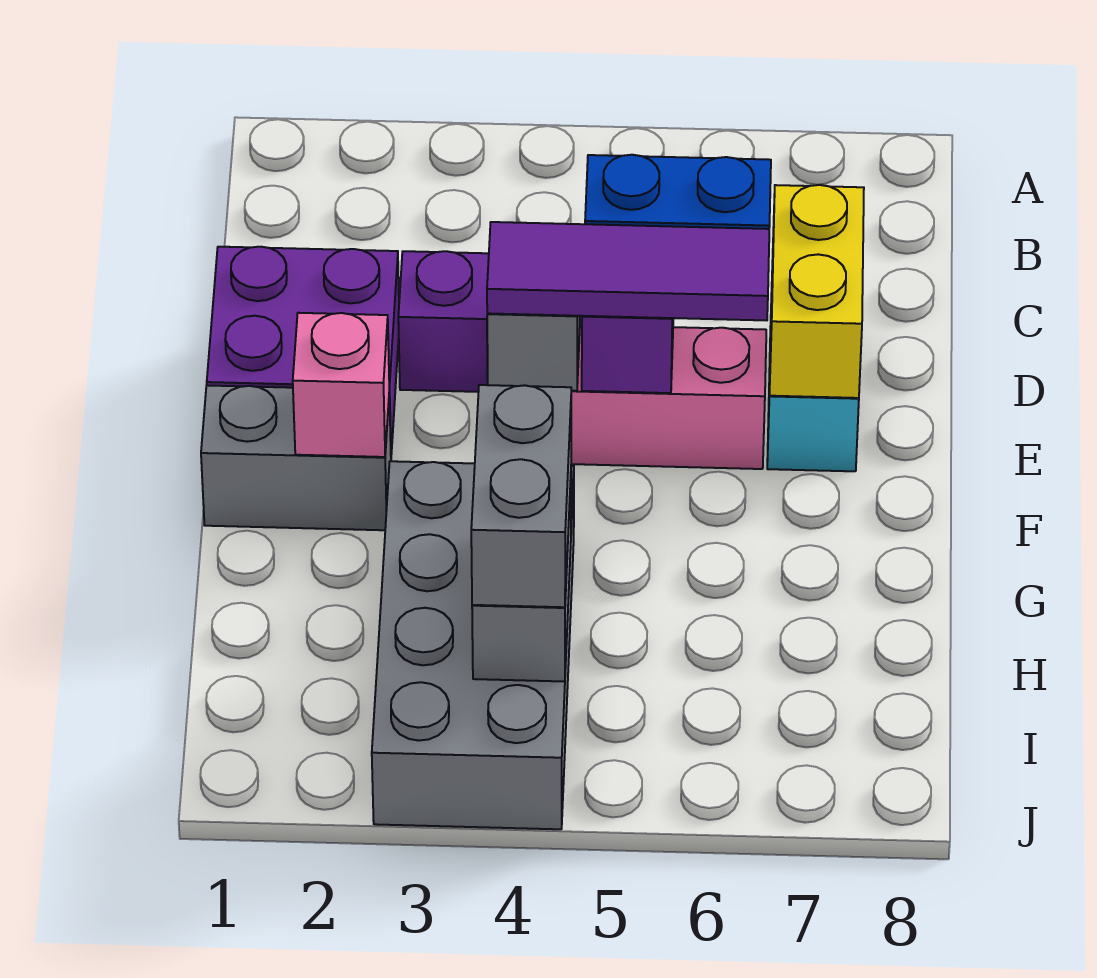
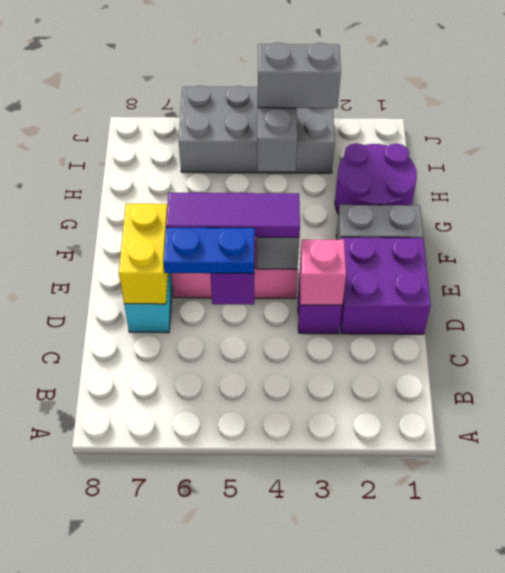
pink brick F2 level 2 -> pink brick D3 level 2
none -> purple round brick G1:H2 level 1
grey brick G3:J4 level 1 -> grey brick I3:J6 level 1
grey brick H4:I4 level 3 -> grey brick I3:I4 level 3

